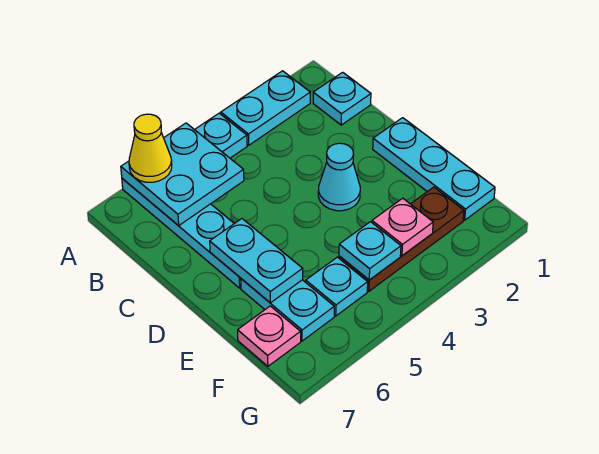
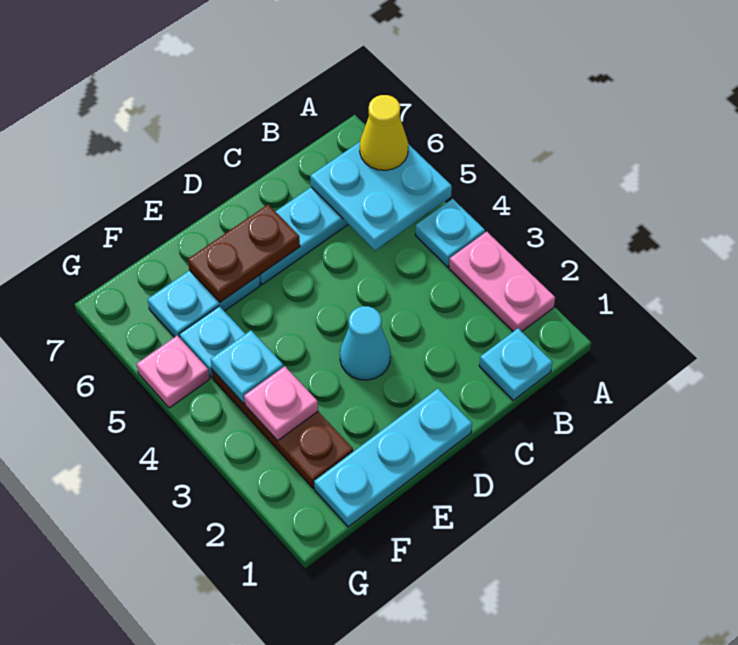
cyan plate A2:A3 level 1 -> pink plate A2:A3 level 1
cyan plate D6:E6 level 2 -> brown plate D6:E6 level 2
pink plate F7 level 1 -> pink plate G5 level 1

